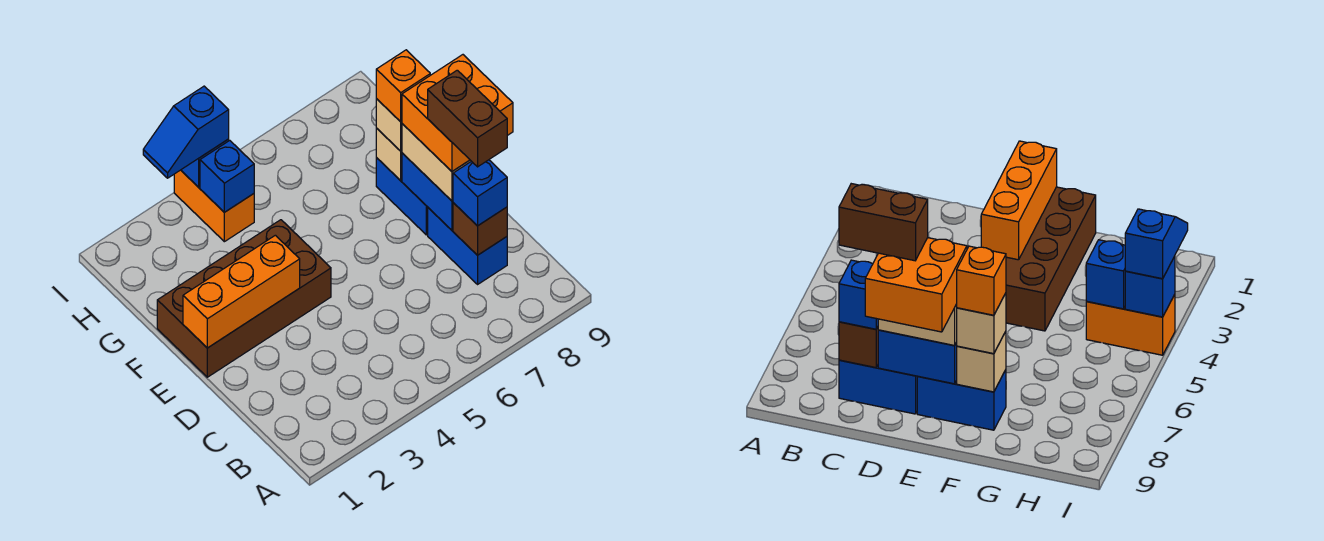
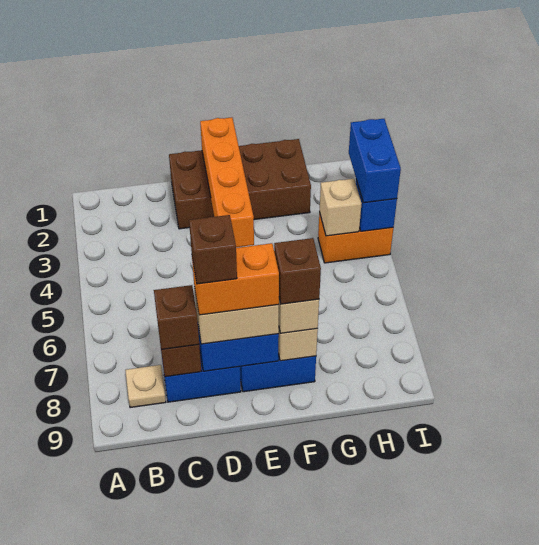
none -> tan plate B8 level 1
blue brick C8 level 3 -> brown brick C8 level 3
brown brick C8:D8 level 5 -> brown brick D8 level 5
orange brick D8:E9 level 4 -> orange brick D8:E8 level 4
brown brick E1:F4 level 1 -> brown brick D1:G2 level 1
orange brick E1:E3 level 2 -> orange brick E1:E4 level 2
orange brick F8 level 4 -> brown brick F8 level 4
blue brick H4 level 2 -> tan brick H4 level 2
blue slope I3:I4 level 3 top 4 -> blue brick I3:I4 level 3

